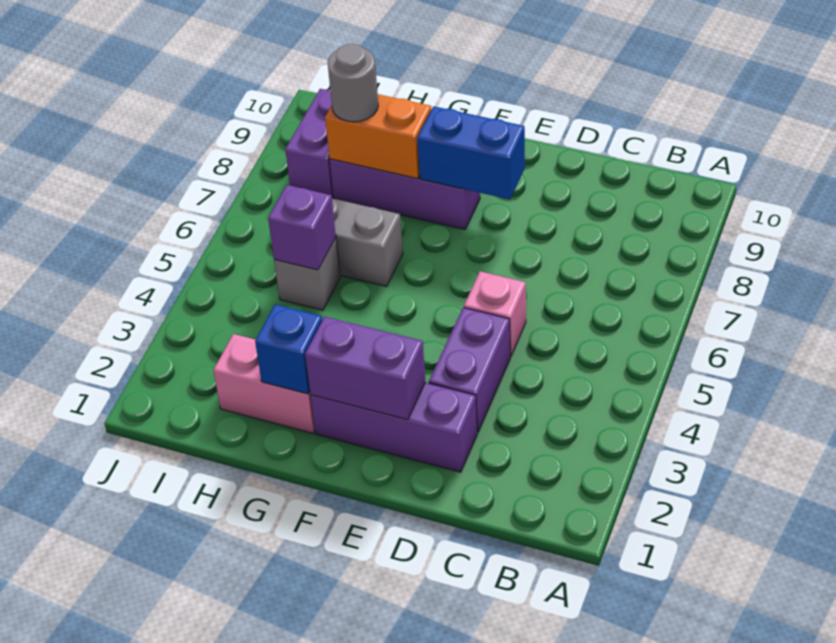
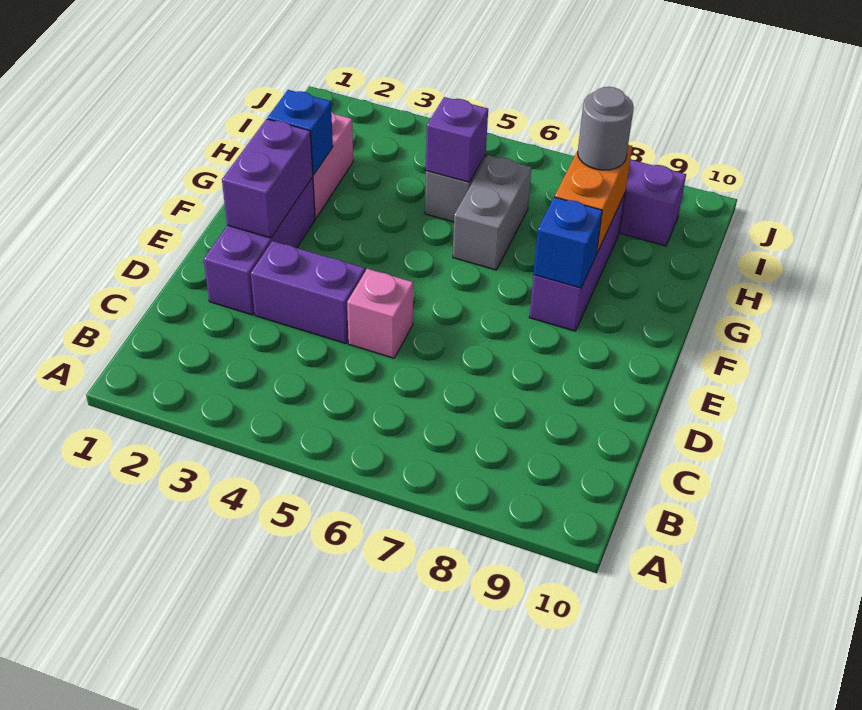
blue brick E8:F8 level 2 -> blue brick F8 level 2

